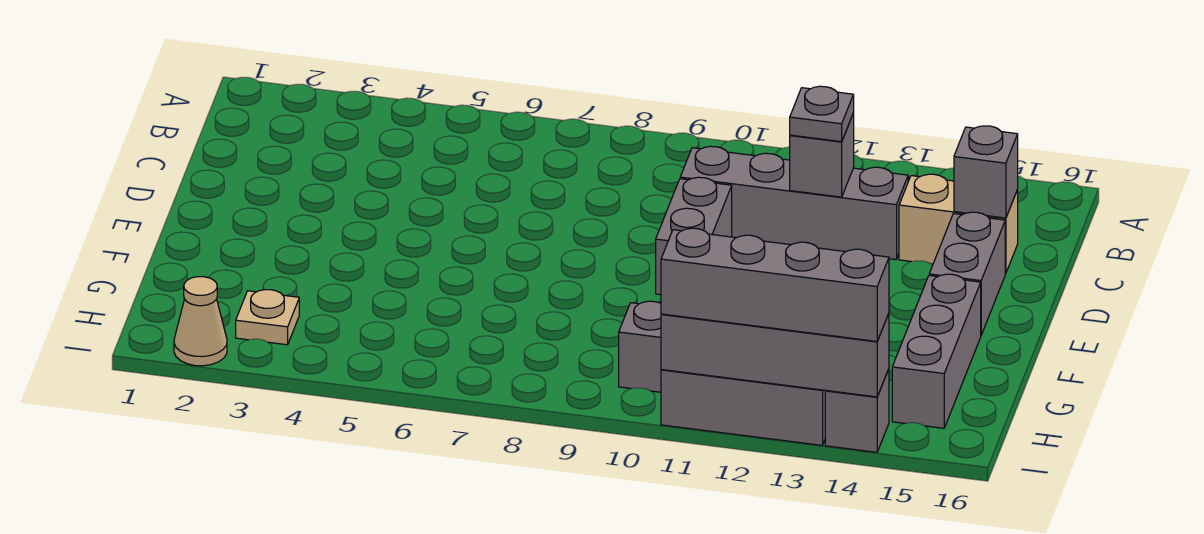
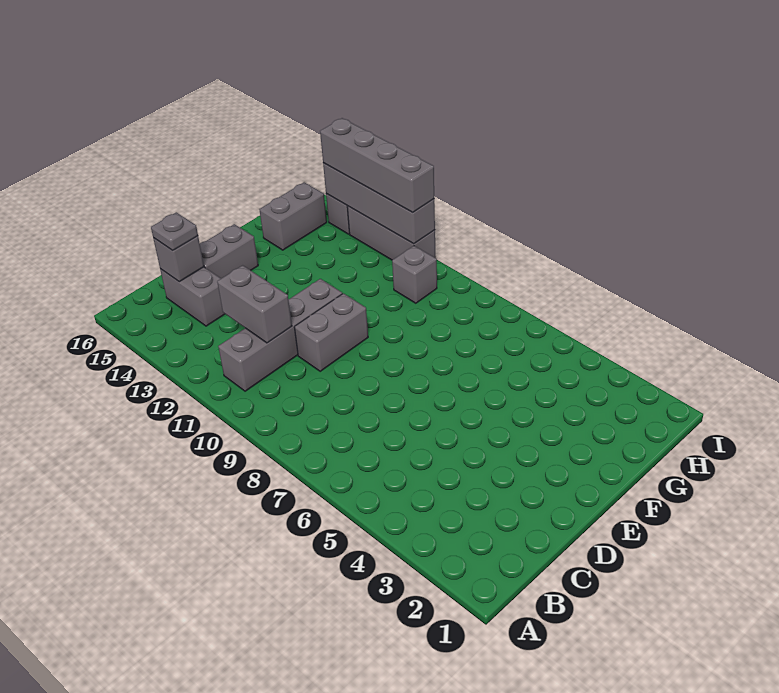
grey brick C10:C13 level 1 -> grey brick B11:E11 level 1
grey brick C12 level 2 -> grey brick C11:C12 level 2
grey plate C12 level 3 -> grey plate C15 level 3
tan brick C14:C15 level 1 -> grey brick C14:C15 level 1
grey brick F15:H15 level 1 -> grey brick G15:H15 level 1
tan plate H3 level 1 -> none
tan cone I2 level 1 -> none

